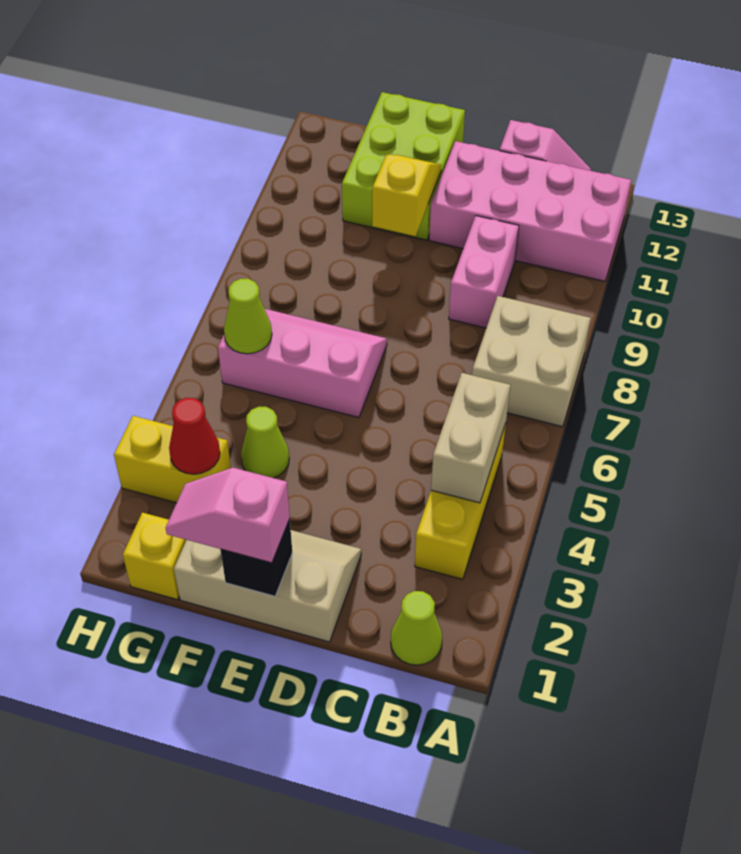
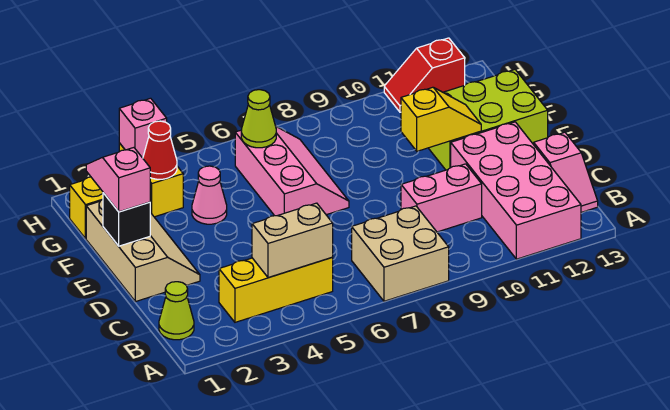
lime cone F4 level 1 -> pink cone F4 level 1
none -> pink brick H3 level 2
none -> red slope H11:H12 level 1 top 12

